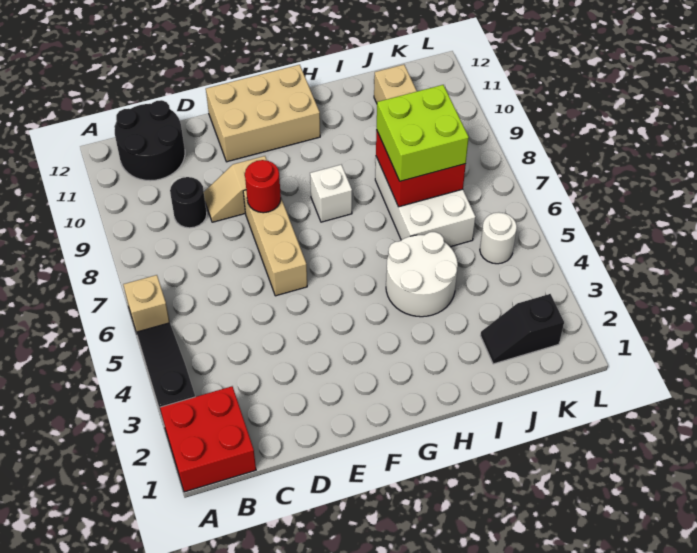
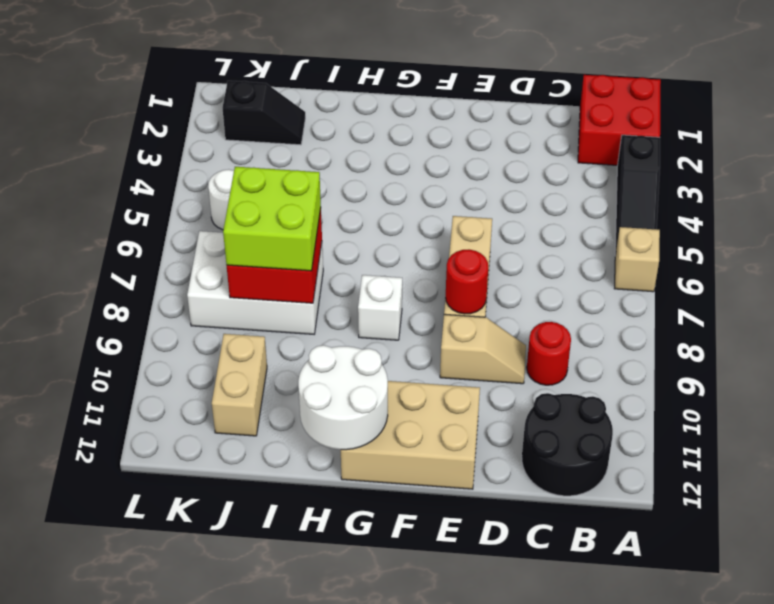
black round brick C9 level 1 -> red round brick C9 level 1
white round brick H4:I5 level 1 -> white round brick G11:H12 level 2
white brick I6:J8 level 1 -> white brick I7:K8 level 1

